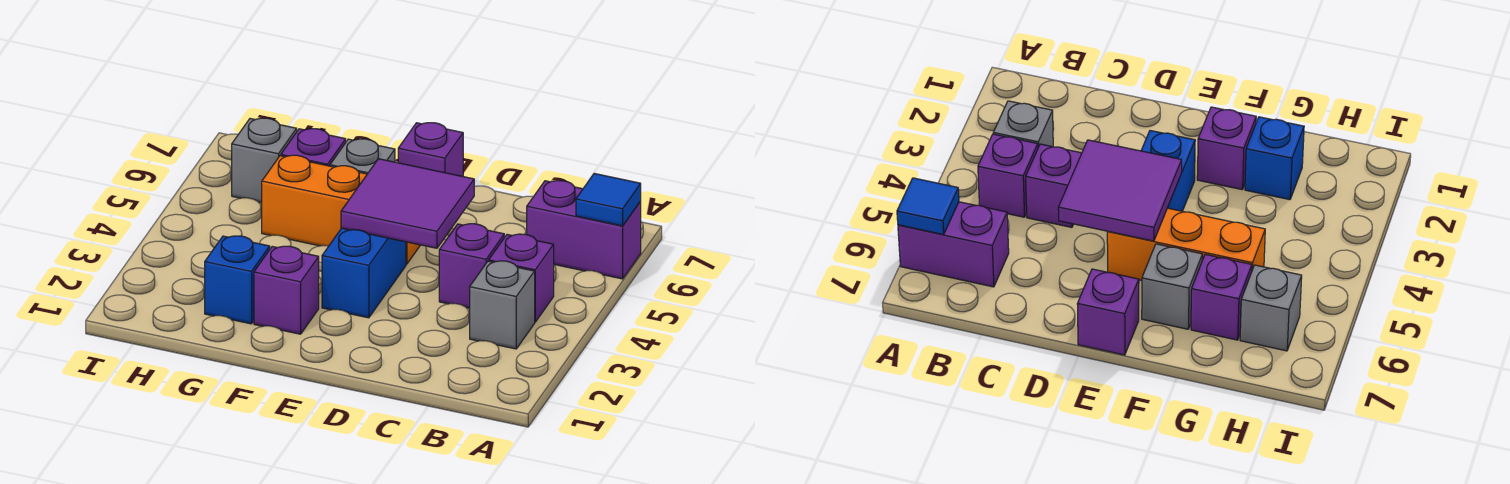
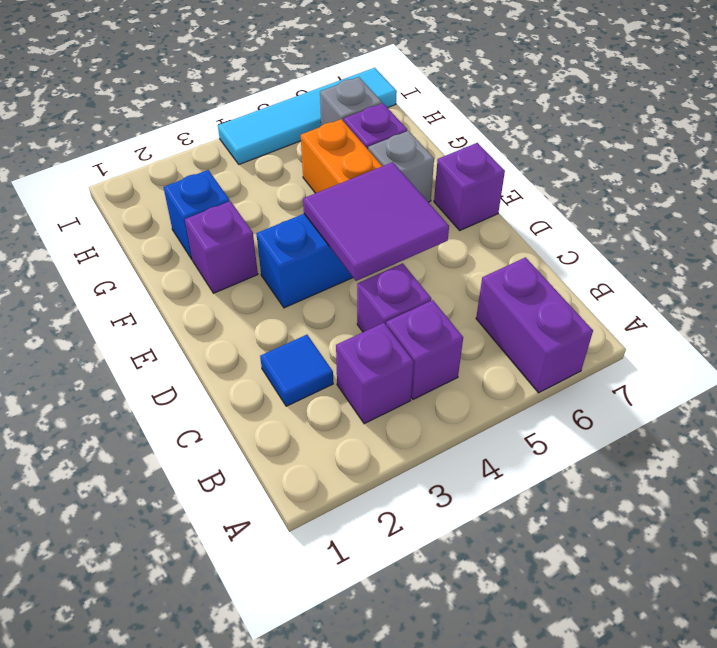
blue tile A6 level 2 -> blue tile C2 level 1
grey brick B3 level 1 -> purple brick B3 level 1
none -> cyan tile I4:I7 level 1

